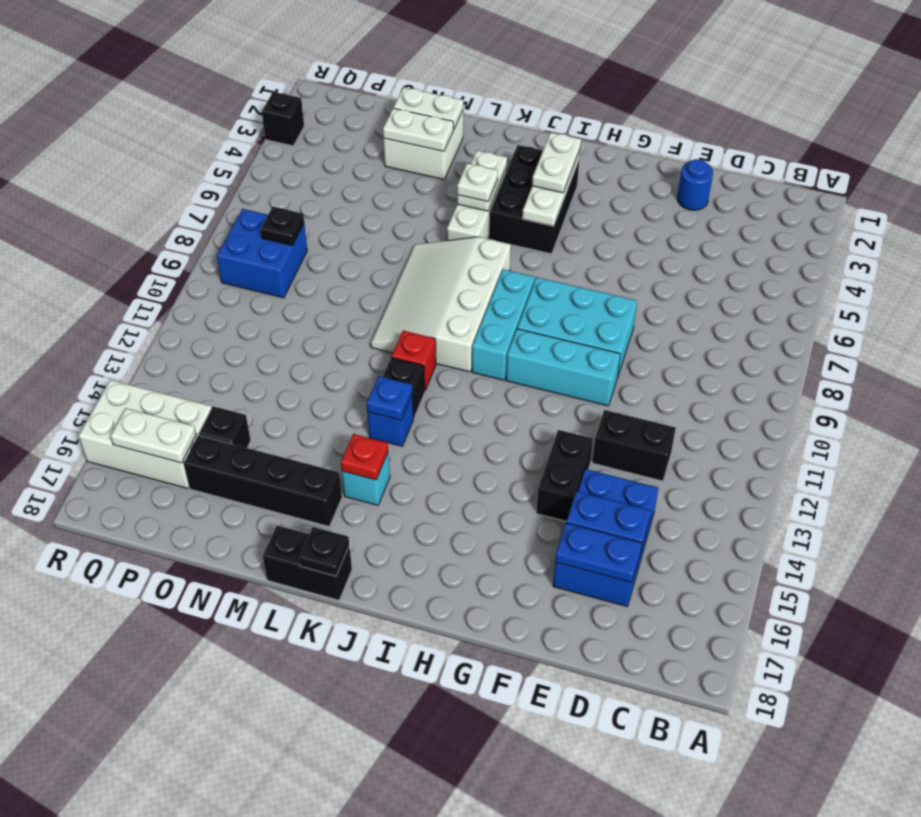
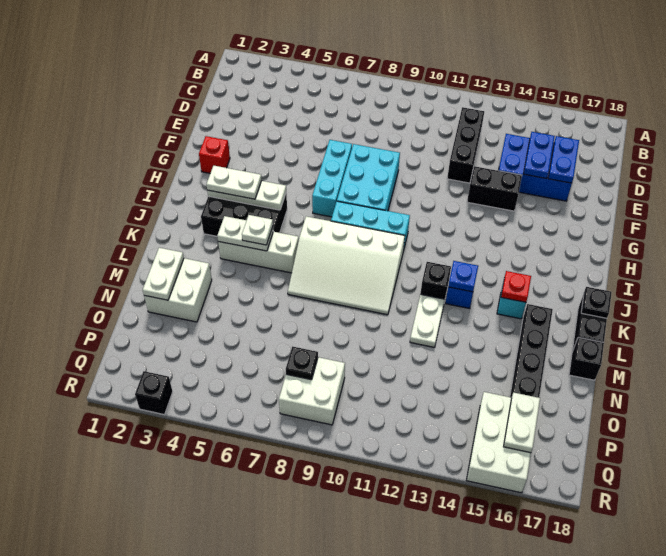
black brick D12:E12 level 1 -> black brick C12:E12 level 1
blue round brick E2 level 1 -> none
cyan brick F10:H10 level 1 -> cyan brick F7:H7 level 1
red brick K11 level 1 -> red brick G2 level 1
white plate M3:N3 level 2 -> white plate L12:M12 level 1
black brick O15 level 1 -> black brick M18 level 1
blue brick P8:Q9 level 1 -> white brick P8:Q9 level 1

